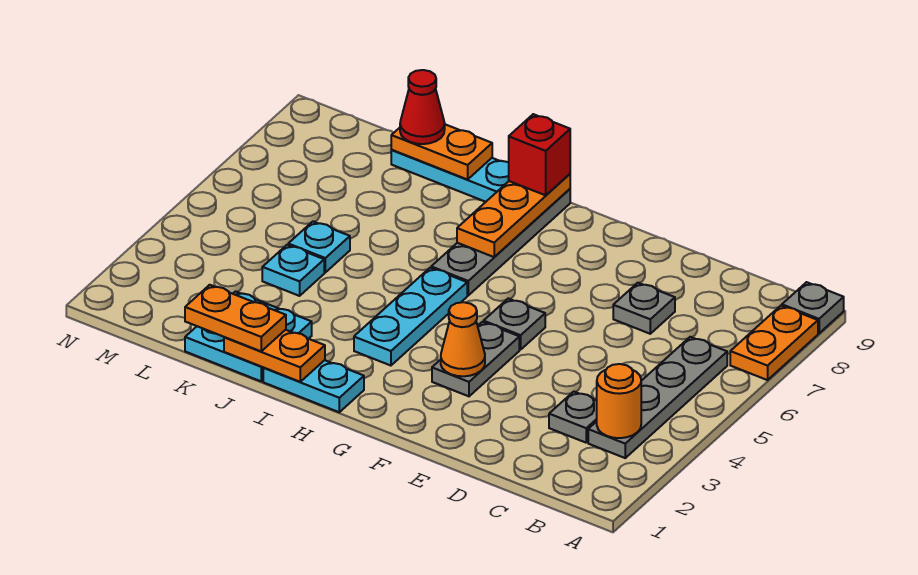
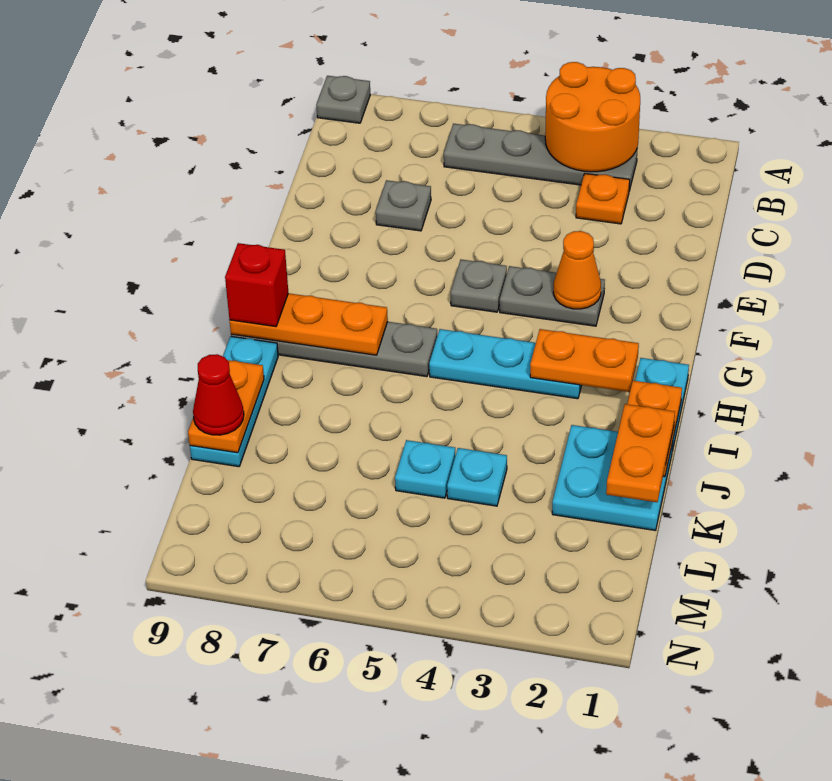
orange plate A7:A8 level 1 -> orange plate H2:H3 level 2
orange round brick B3 level 2 -> orange round brick A3:B4 level 2
grey plate C3 level 1 -> orange plate C3 level 1

